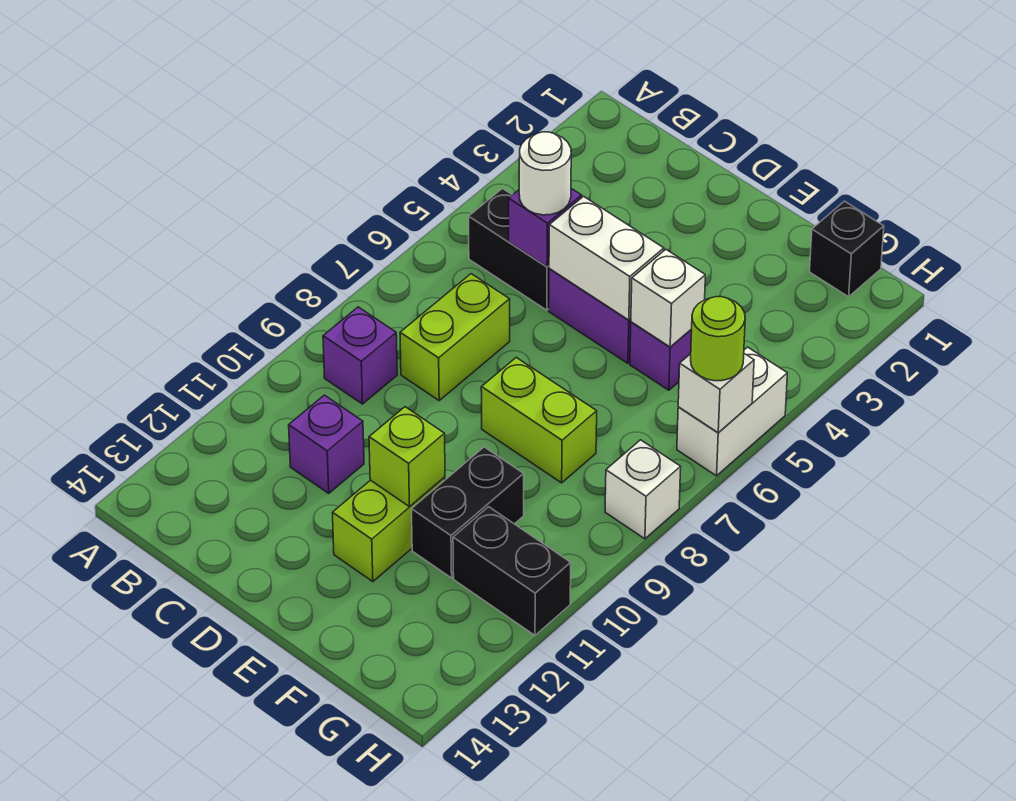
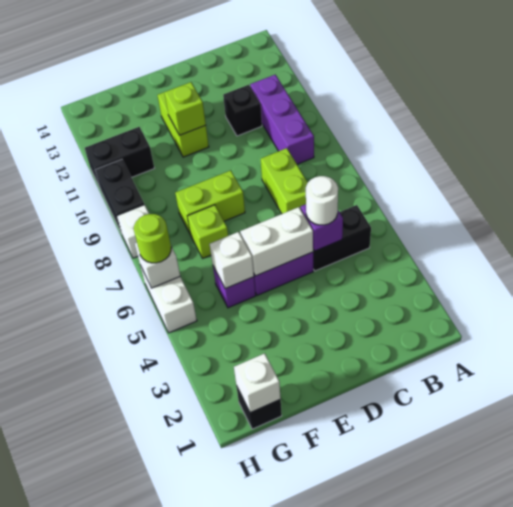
purple brick B9 level 1 -> purple brick B9:B11 level 1
purple brick C11 level 1 -> black brick C11 level 1
none -> lime brick F7 level 1
black brick F10:F11 level 1 -> black brick H9:H10 level 1
none -> white brick G1 level 2

